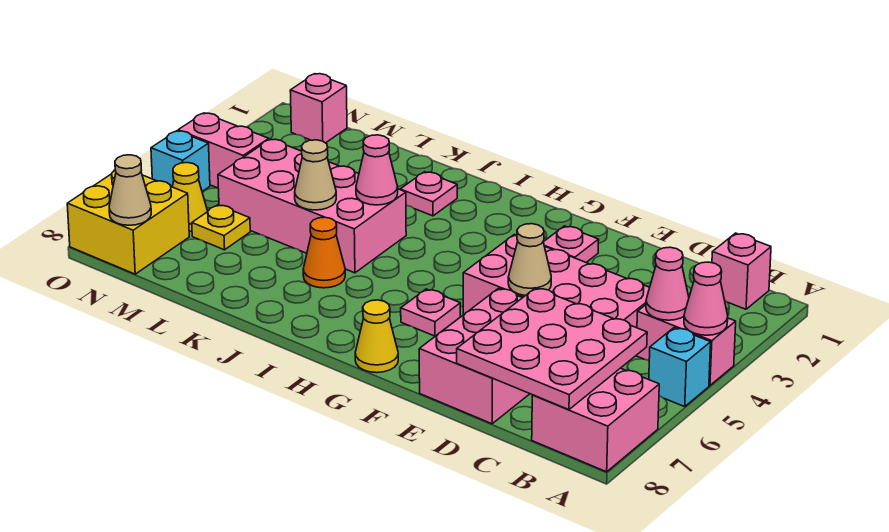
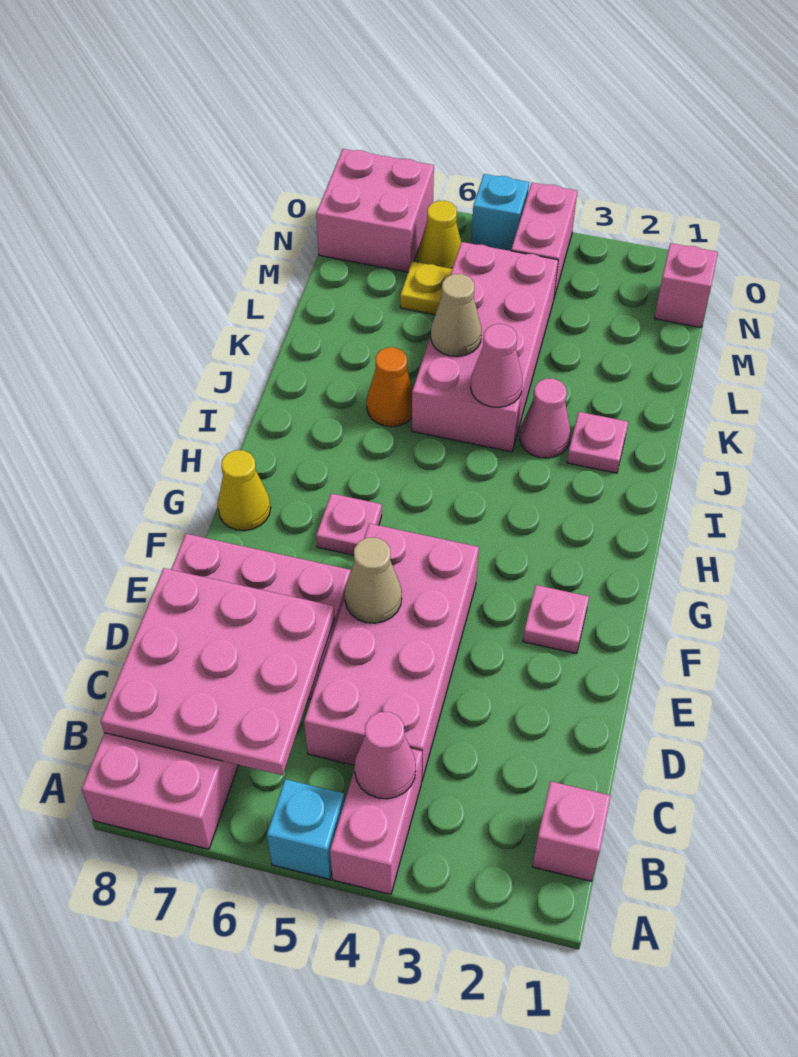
pink cone A4 level 2 -> pink cone J3 level 1
yellow brick N7:O8 level 1 -> pink brick N7:O8 level 1
tan cone N8 level 2 -> none

